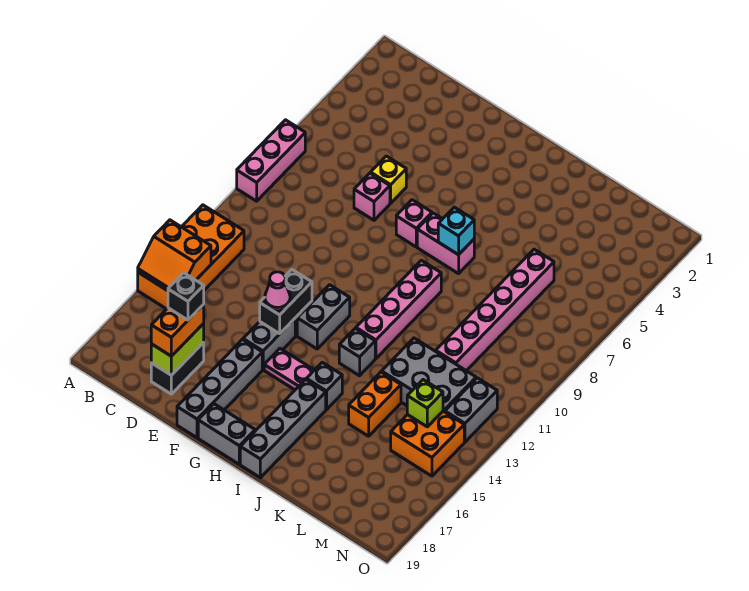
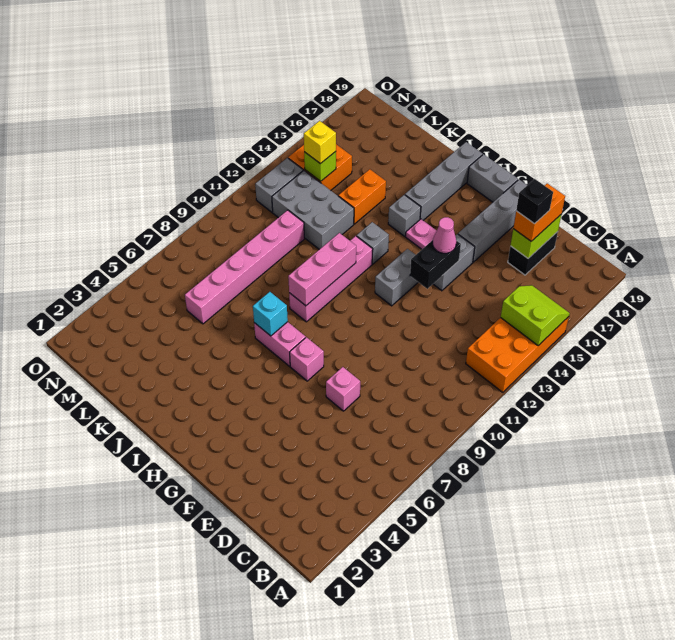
pink brick A7:A9 level 1 -> pink brick I9:I11 level 2
orange slope A14:B15 level 2 top 14 -> lime slope A14:B15 level 2 top 14
yellow brick E6 level 1 -> yellow brick M14 level 3

